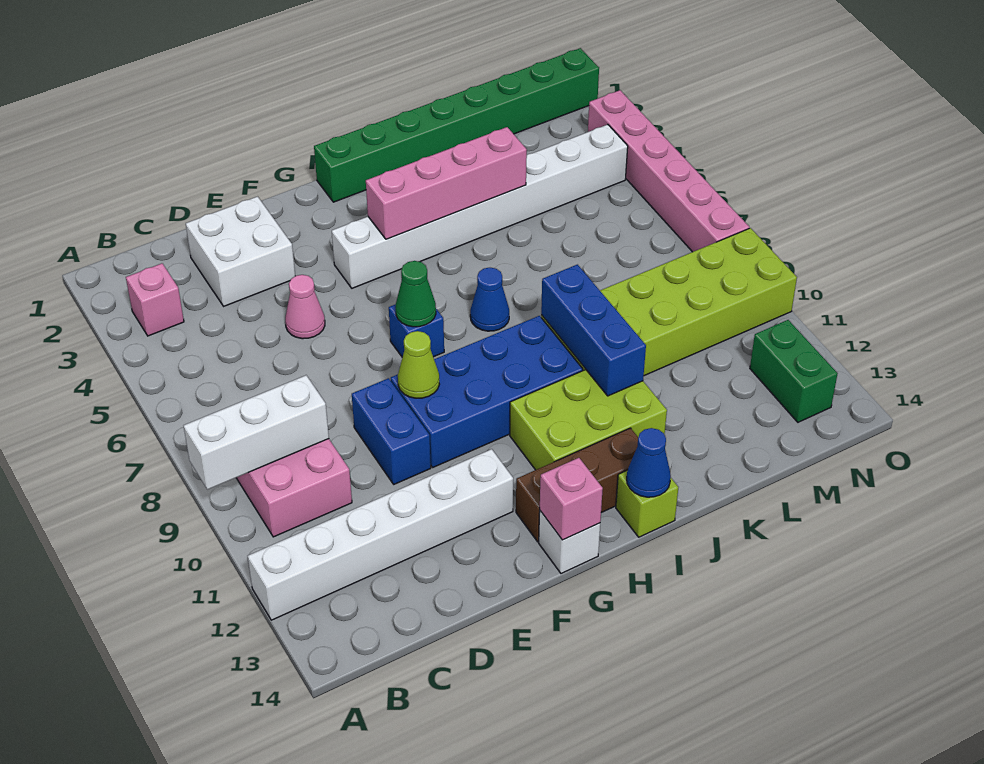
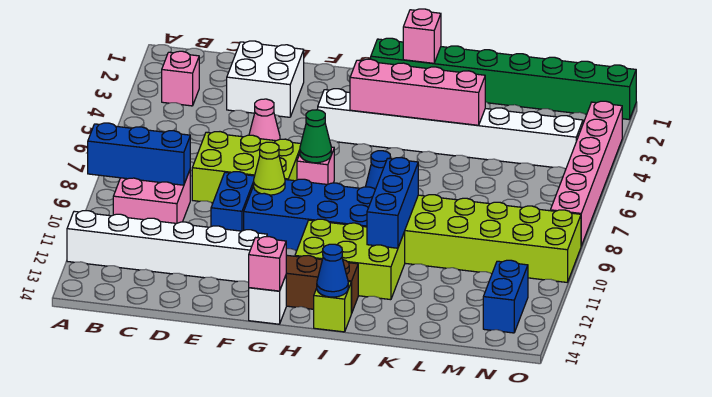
white brick A9:C9 level 2 -> blue brick A9:C9 level 2
none -> lime brick D7:F8 level 1
blue brick G7 level 1 -> pink brick G7 level 1
none -> pink brick I1 level 2
green brick N12:N13 level 1 -> blue brick N12:N13 level 1

